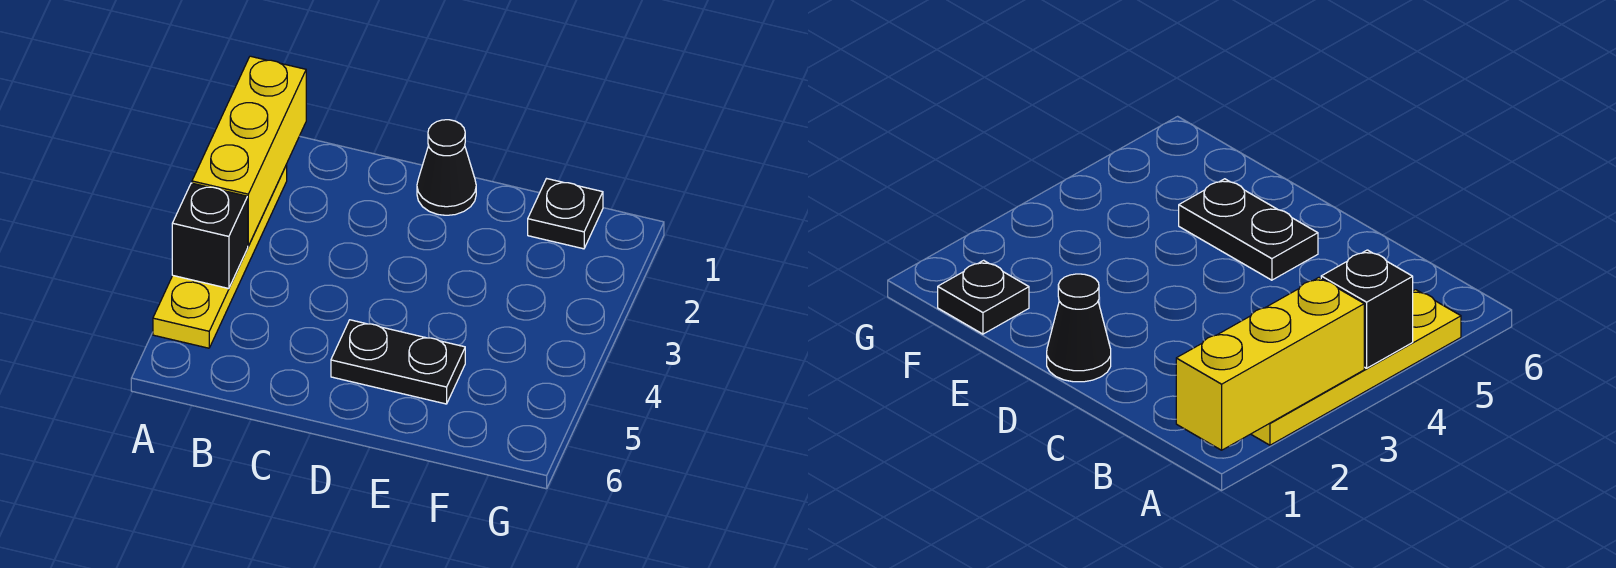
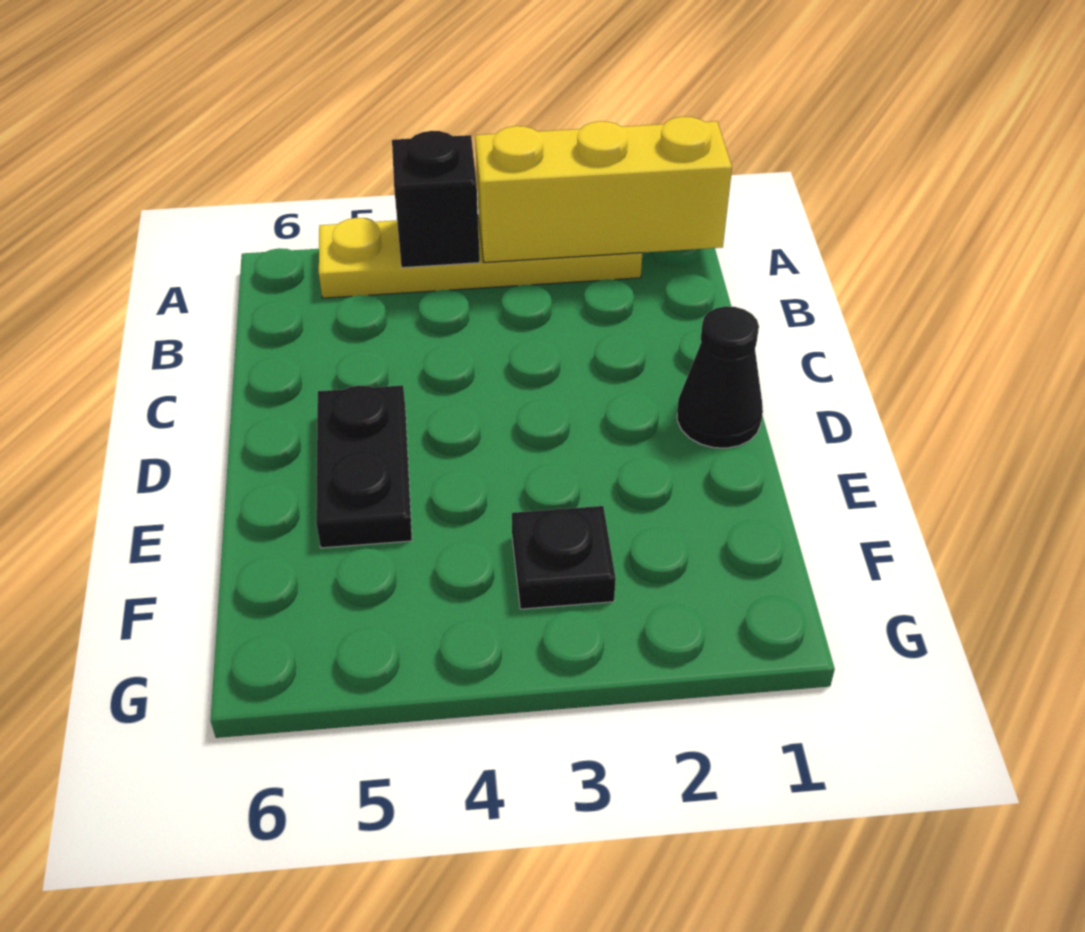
black plate F1 level 1 -> black plate F3 level 1

